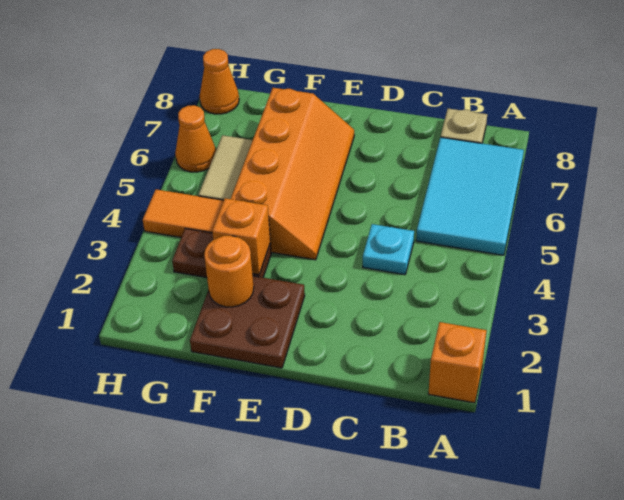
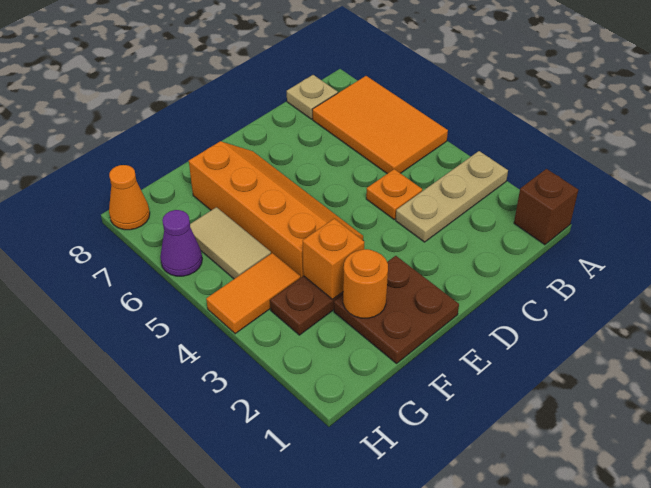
orange brick A1 level 1 -> brown brick A1 level 1
none -> tan plate A3:C3 level 1
cyan tile A5:B7 level 1 -> orange tile A5:B7 level 1
cyan plate C4 level 1 -> orange plate C4 level 1
orange cone H6 level 1 -> purple cone H6 level 1

